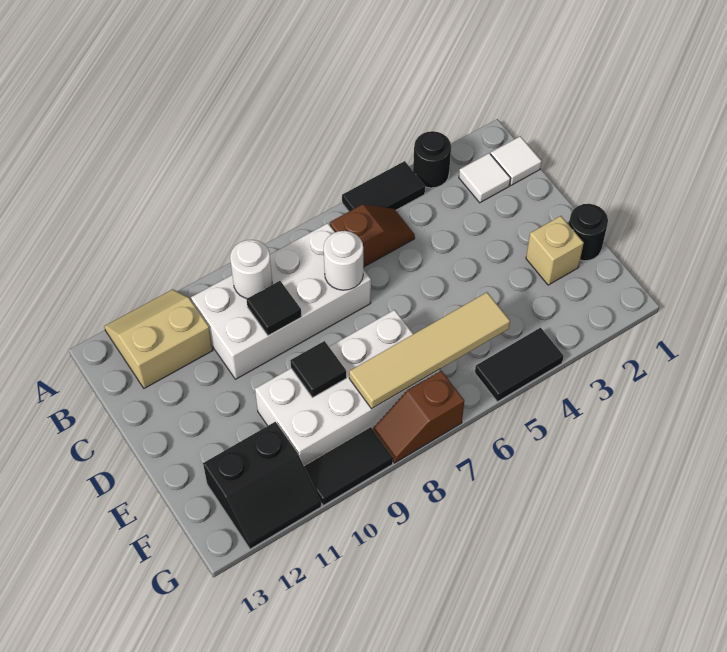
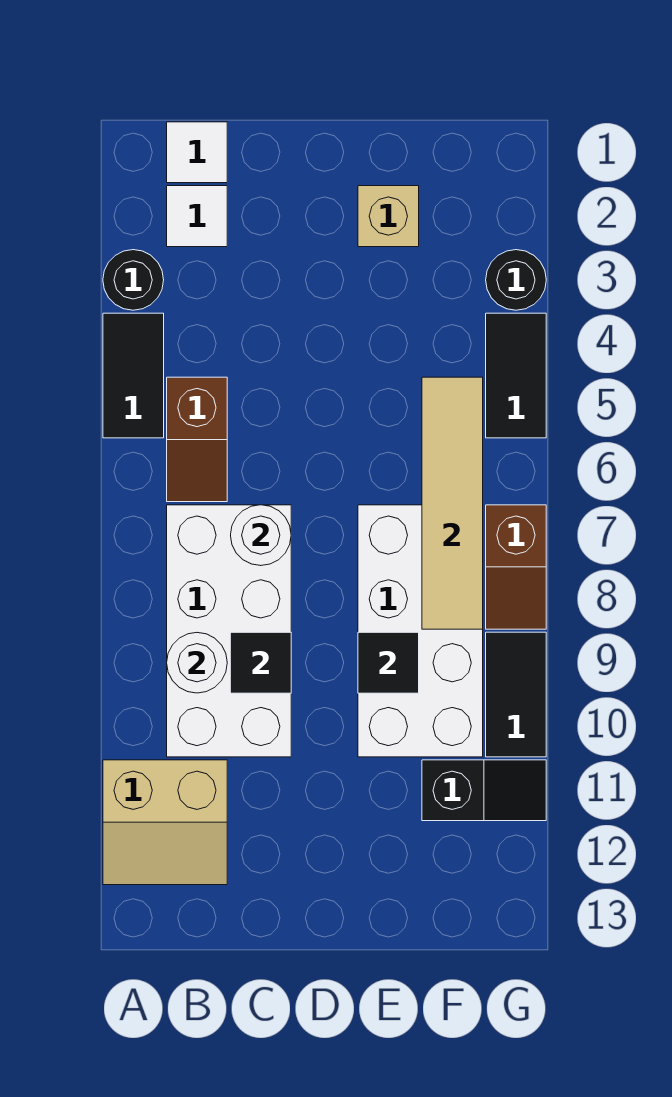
tan slope A11:B12 level 1 top B -> tan slope A11:B12 level 1 top 11
brown slope B5:B6 level 1 top 6 -> brown slope B5:B6 level 1 top 5
black round brick E1 level 1 -> black round brick G3 level 1
black slope F11:G12 level 1 top F -> black slope F11:G11 level 1 top F

